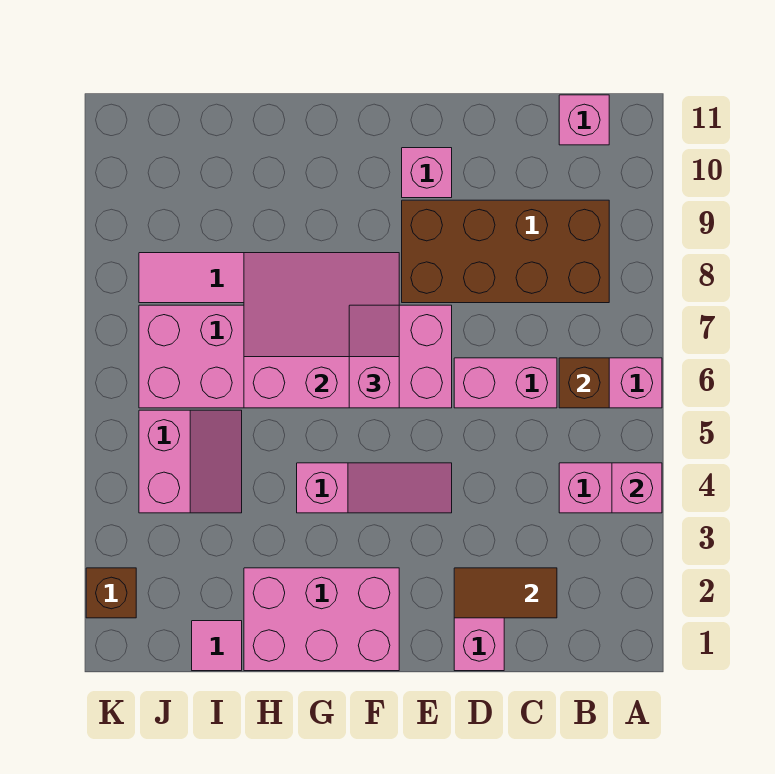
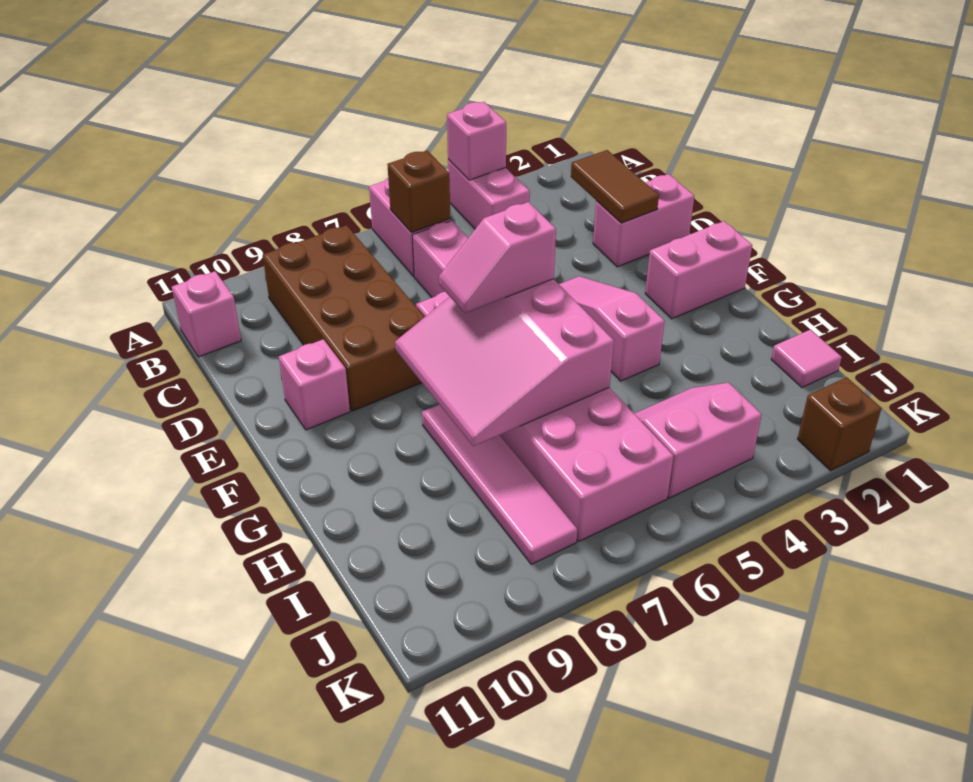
pink brick F1:H2 level 1 -> pink brick F1:F2 level 1

